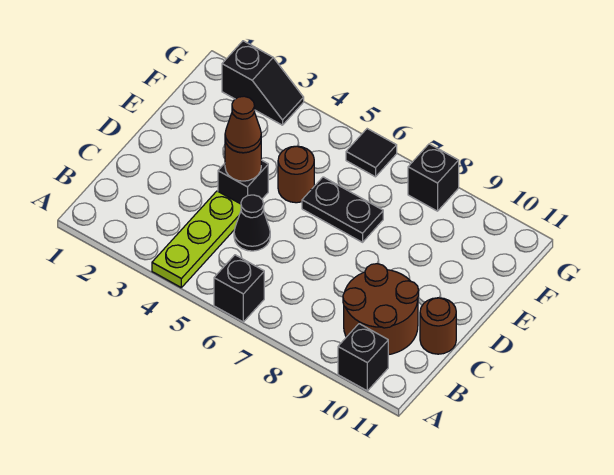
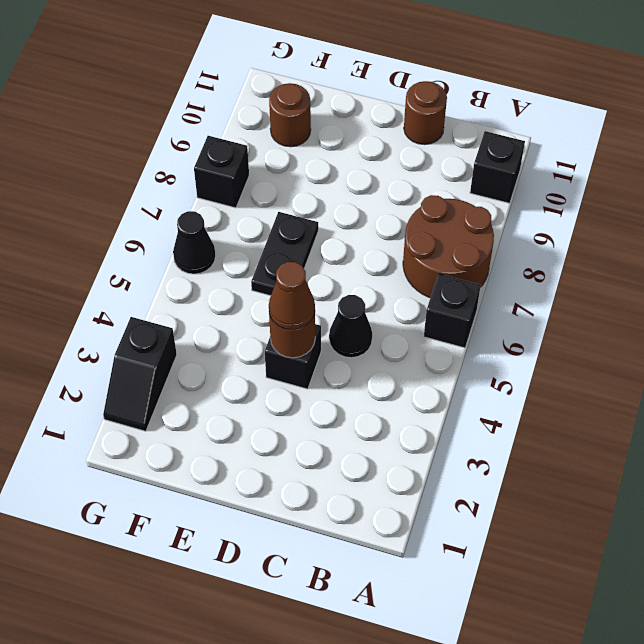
lime plate A4:C4 level 1 -> none
brown round brick B9:C10 level 1 -> brown round brick A7:B8 level 1
brown round brick E5 level 1 -> brown round brick F10 level 1
black slope G2:G3 level 1 top 2 -> black slope G2:G3 level 1 top 3
black tile G6 level 1 -> black cone G6 level 1

